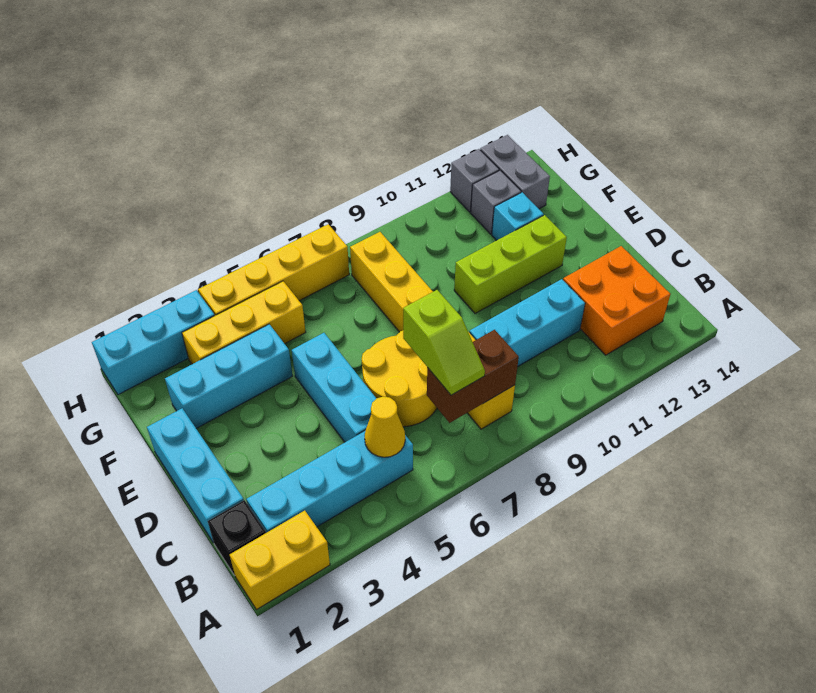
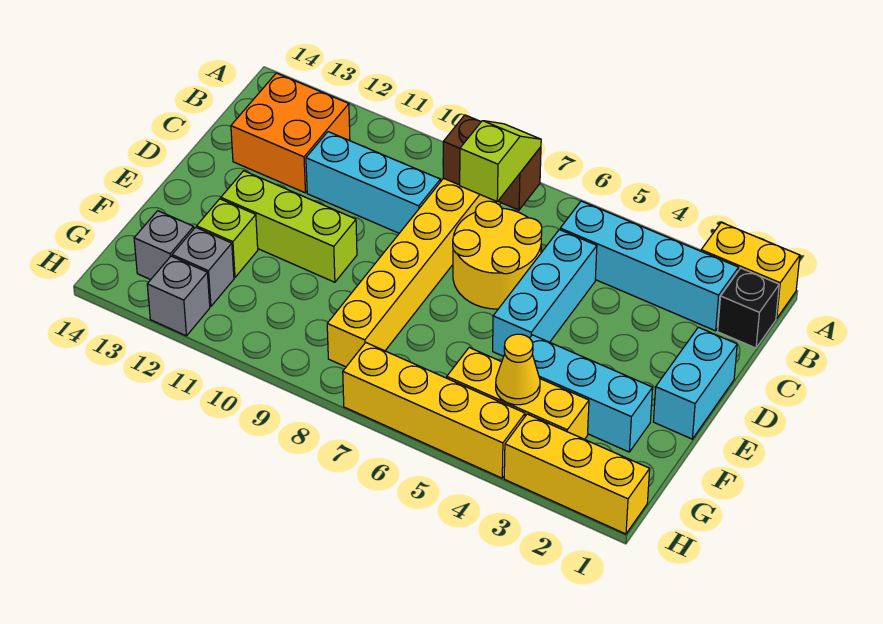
yellow cone B5 level 2 -> yellow cone G4 level 2
cyan brick C1:E1 level 1 -> cyan brick D1:E1 level 1
cyan brick F12 level 1 -> lime brick F12 level 1
grey brick G13:H13 level 1 -> grey brick G13 level 1
cyan brick H1:H3 level 1 -> yellow brick H1:H3 level 1

